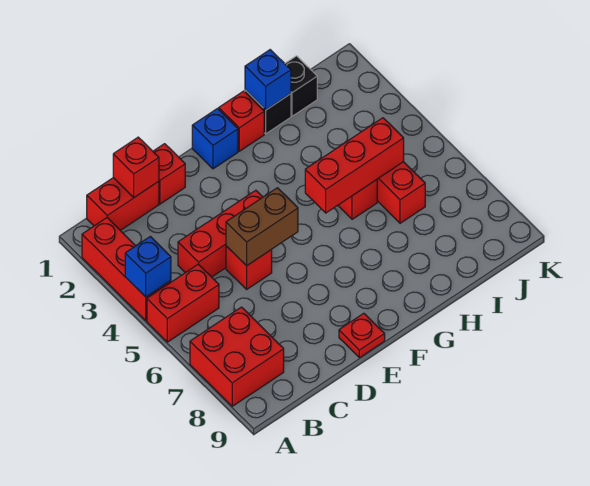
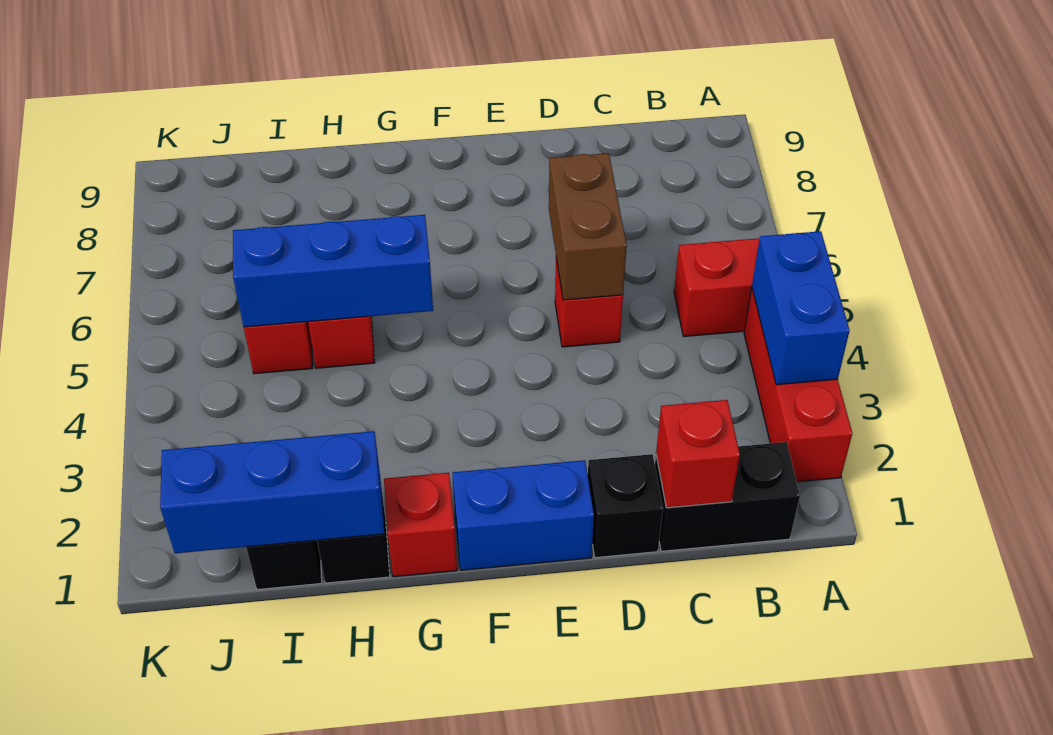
blue brick A4 level 2 -> blue brick A3:A4 level 2
red brick A7:B8 level 1 -> none
red brick B1:C1 level 1 -> black brick B1:C1 level 1
red brick C4:E4 level 1 -> none
red brick D1 level 1 -> black brick D1 level 1
brown brick D5:E5 level 2 -> brown brick D5:D6 level 2
red plate E9 level 1 -> none
blue brick F1 level 1 -> blue brick E1:F1 level 1
red brick G5:I5 level 2 -> blue brick G5:I5 level 2
blue brick H1 level 2 -> blue brick H1:J1 level 2

